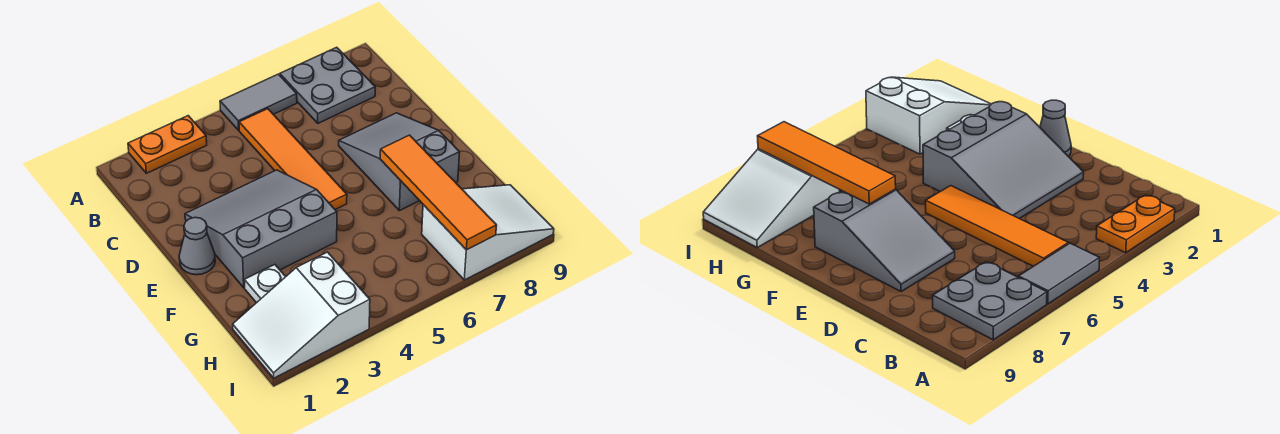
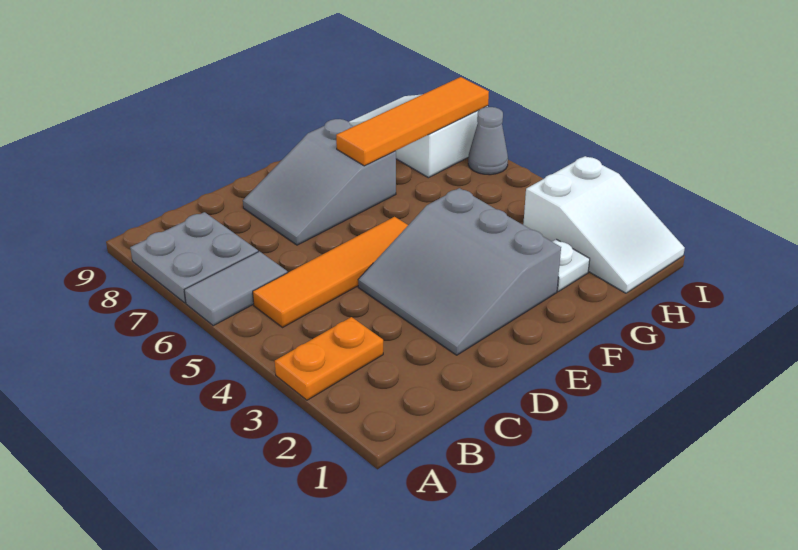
orange plate A2:A3 level 1 -> orange plate A3:B3 level 1
grey tile A5:A6 level 1 -> grey tile A6:B6 level 1
grey cone E1 level 1 -> grey cone I6 level 1

